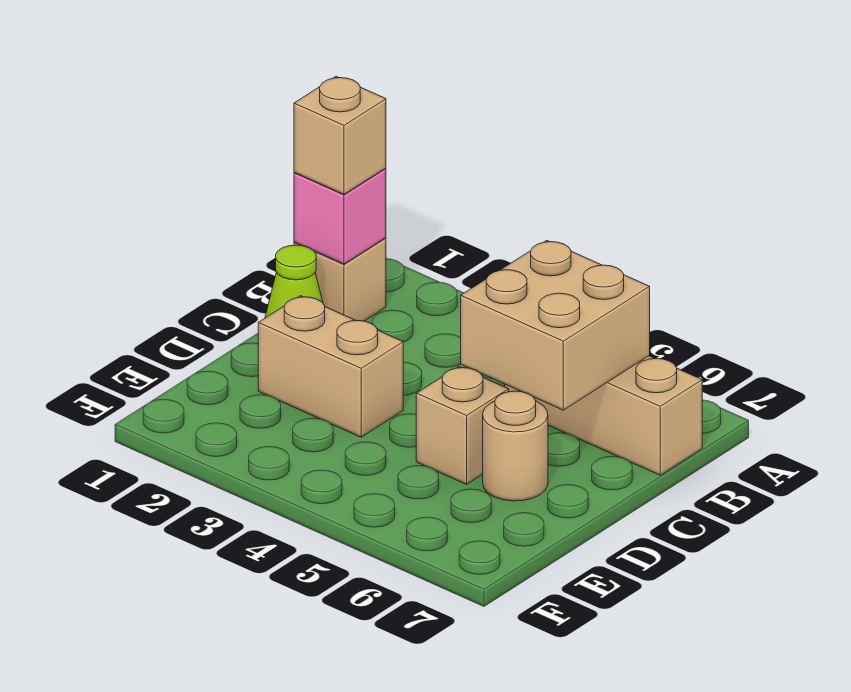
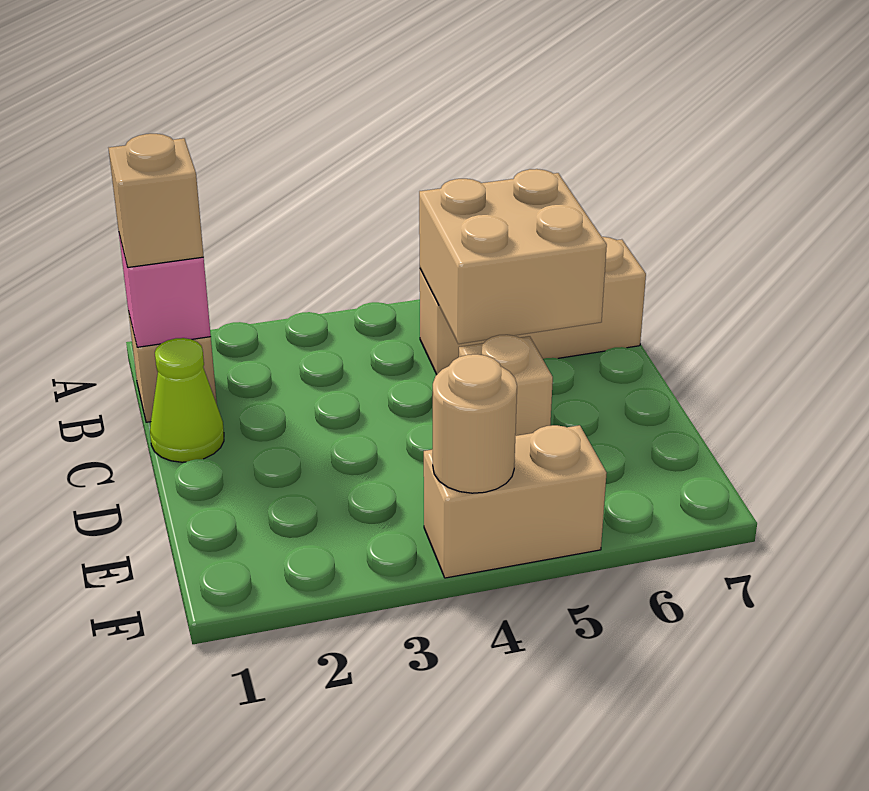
tan brick D2:D3 level 1 -> tan brick F4:F5 level 1
tan round brick D6 level 1 -> tan round brick F4 level 2

